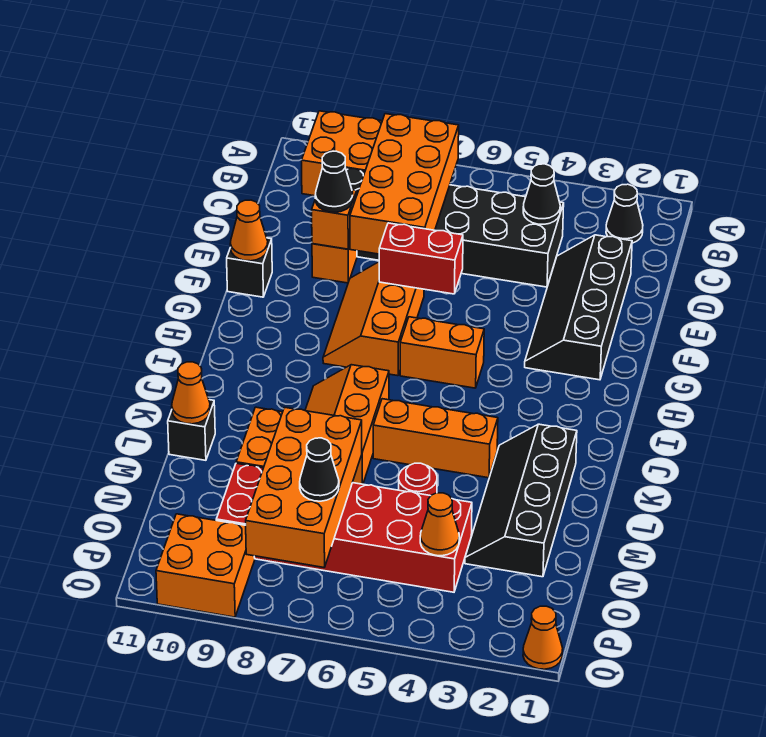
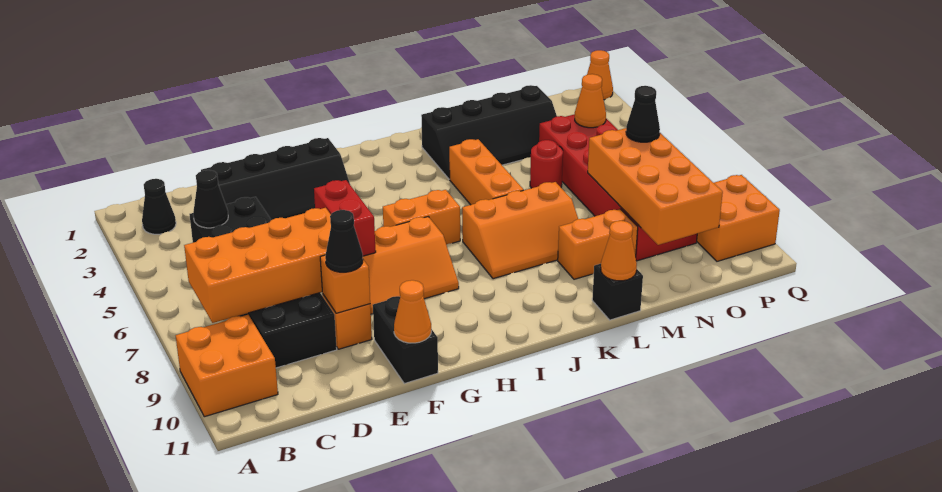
black brick F11 level 1 -> black brick F10:F11 level 1
orange brick H5:H6 level 1 -> orange brick H6:I6 level 1
orange brick M7:P8 level 2 -> orange brick N7:O10 level 2

